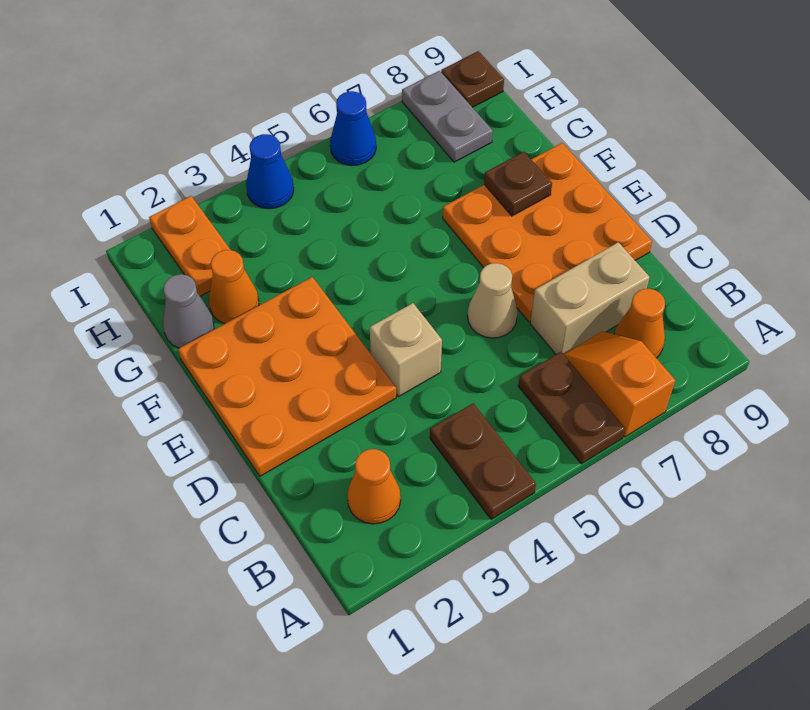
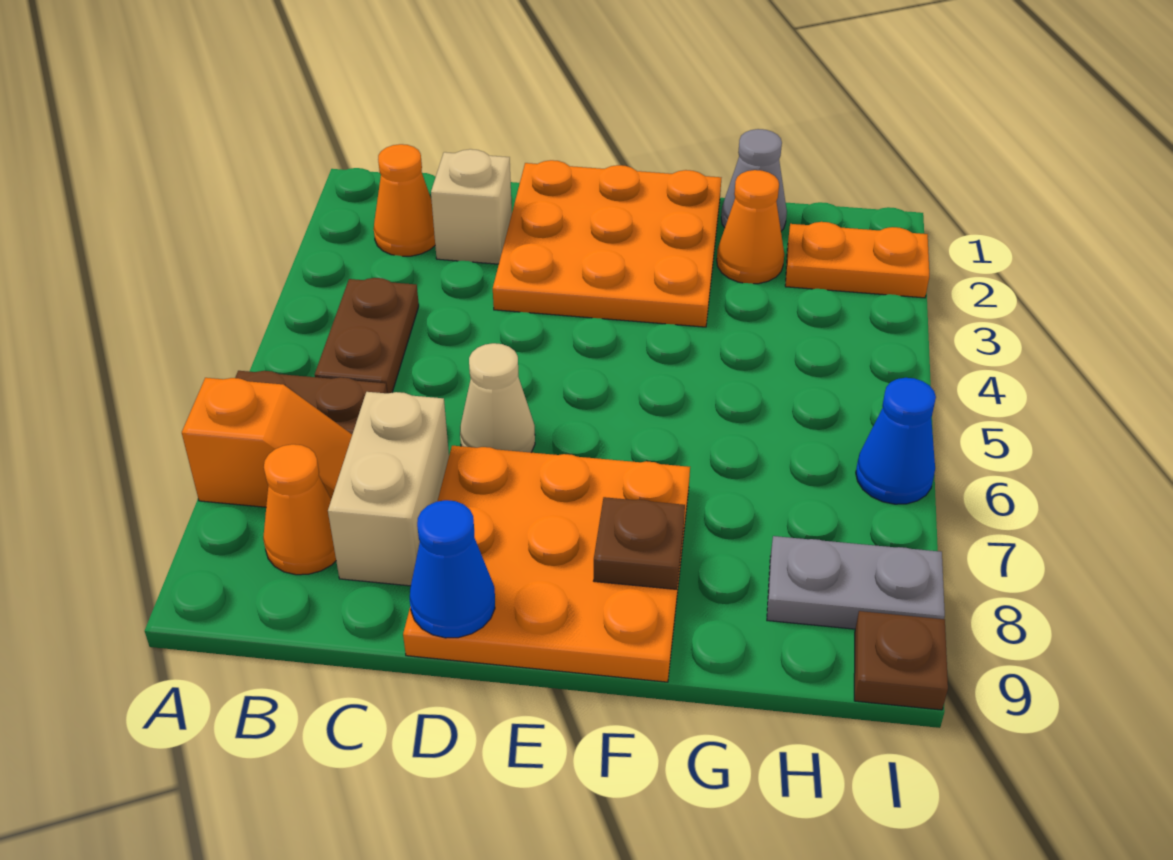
brown plate A4:B4 level 1 -> brown plate B4:B5 level 1
tan brick D4 level 1 -> tan brick C2 level 1
blue cone I4 level 1 -> blue cone D9 level 2

